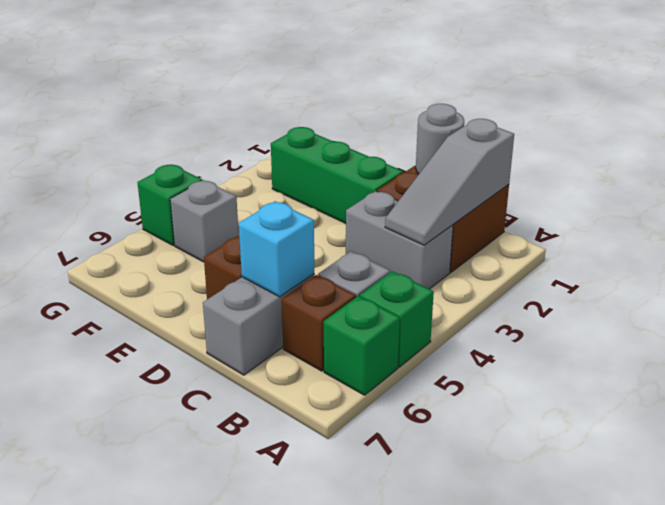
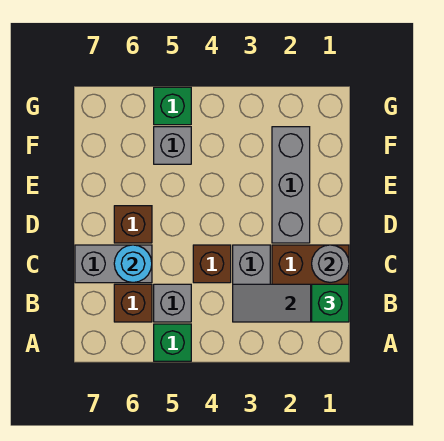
green brick A6 level 1 -> green brick B1 level 3
none -> brown brick C4 level 1
cyan brick C6 level 2 -> cyan round brick C6 level 2
green brick D2:F2 level 1 -> grey brick D2:F2 level 1

